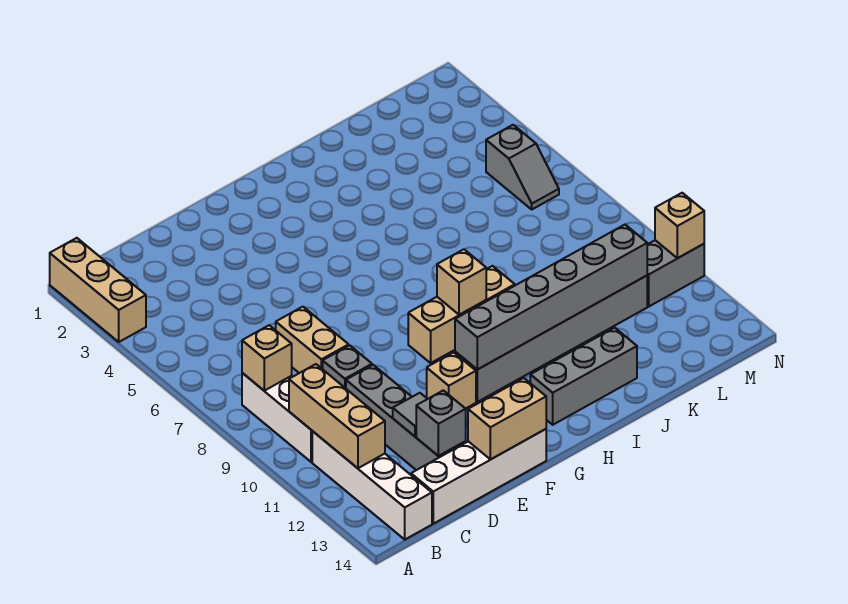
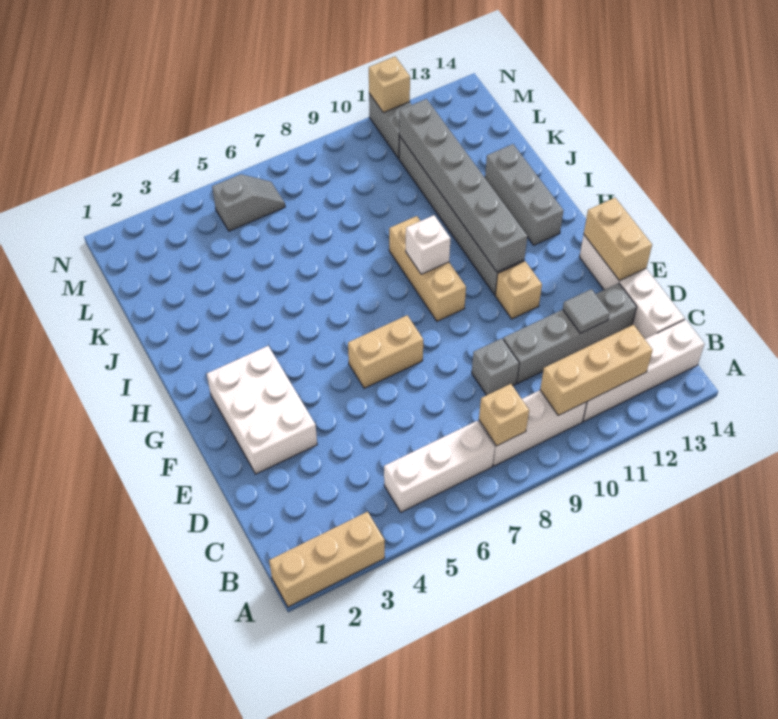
none -> white brick B5:B7 level 1
tan brick D7:D8 level 1 -> tan brick F6:F7 level 1
grey brick D13 level 2 -> none
none -> white brick E2:G3 level 1
tan brick H9 level 2 -> white brick H9 level 2

